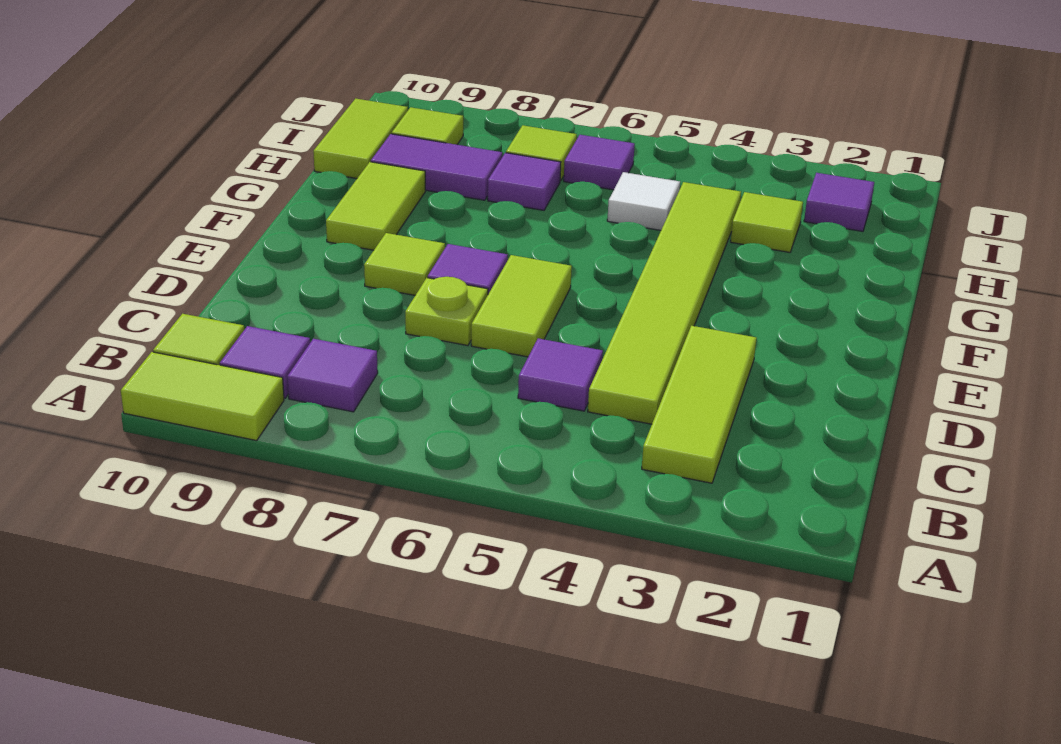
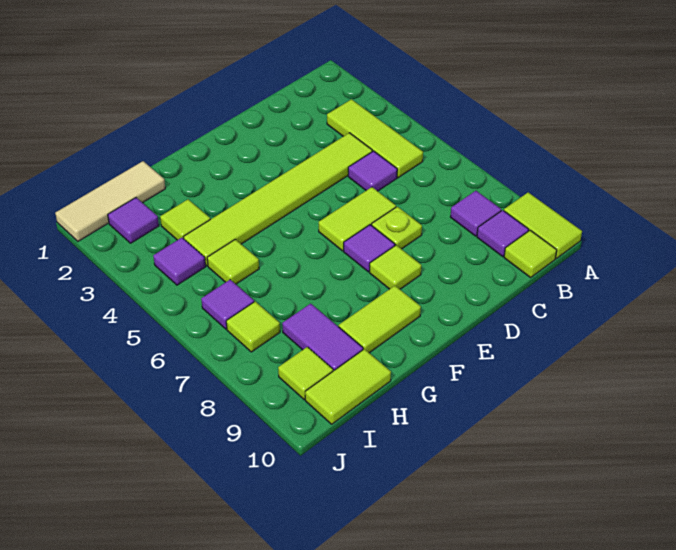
lime tile B3:D3 level 1 -> lime tile B3:B5 level 1
none -> tan tile H1:J1 level 1
white tile H5 level 1 -> lime tile H5 level 1
purple tile H7 level 1 -> purple tile I4 level 1

